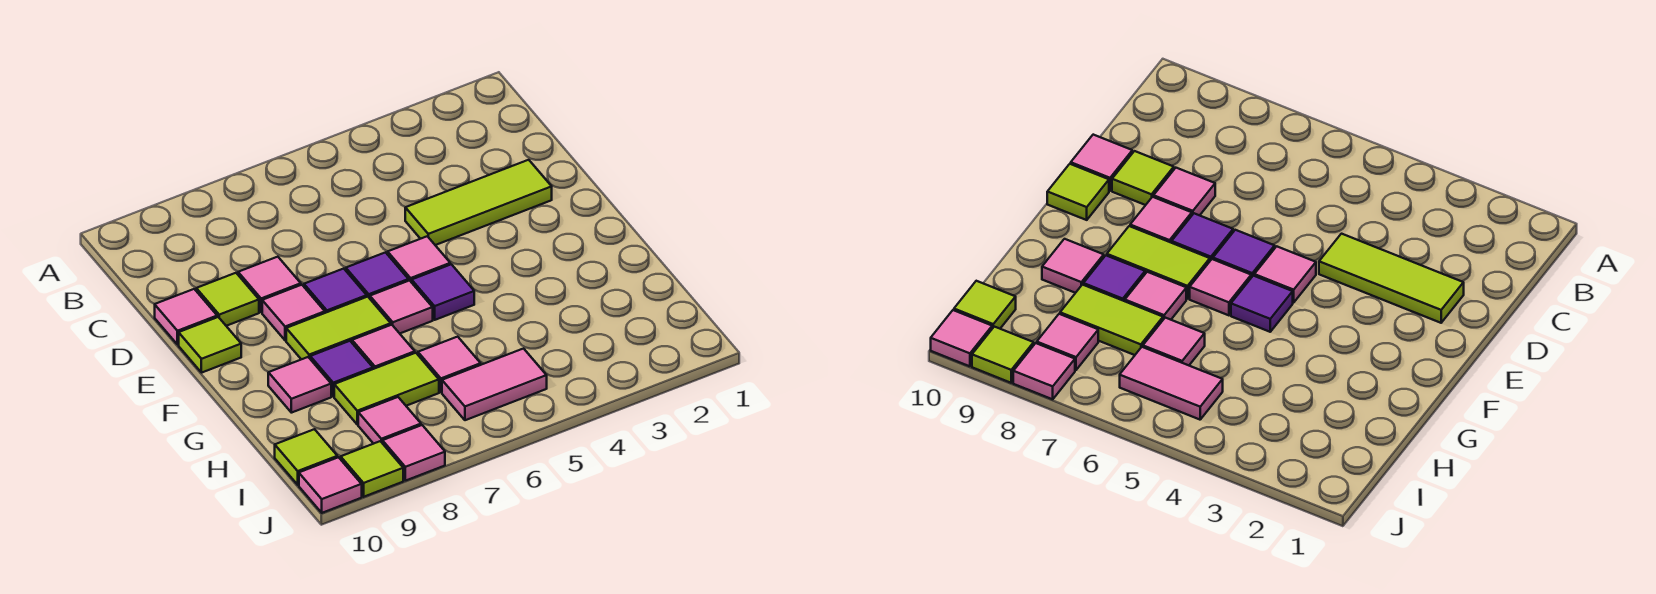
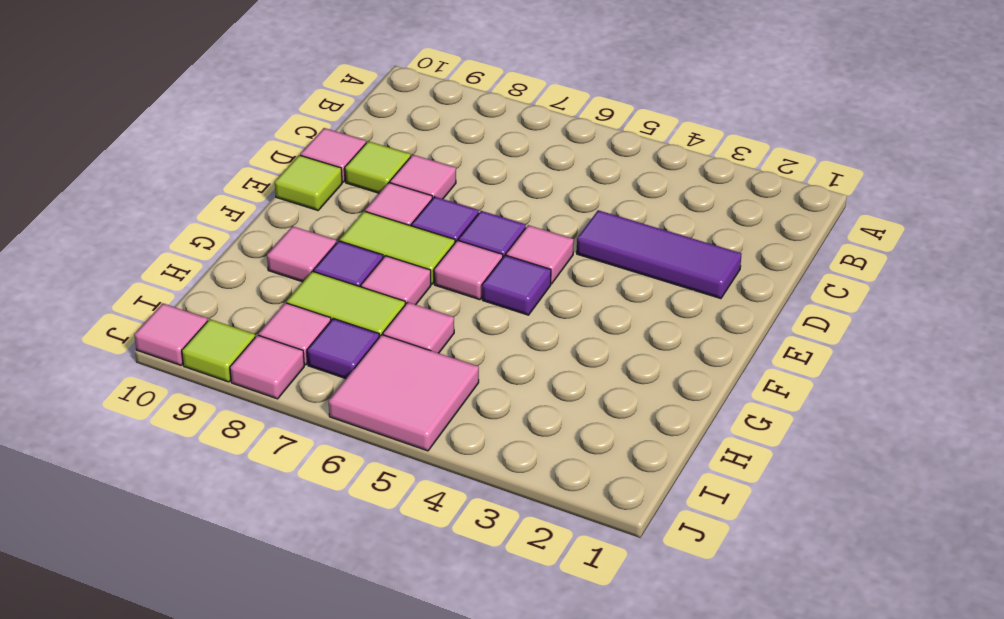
lime tile D2:D4 level 1 -> purple tile D2:D4 level 1
pink tile I5:I6 level 1 -> pink tile I5:J6 level 1
none -> purple tile I7 level 1
lime tile I10 level 1 -> none

